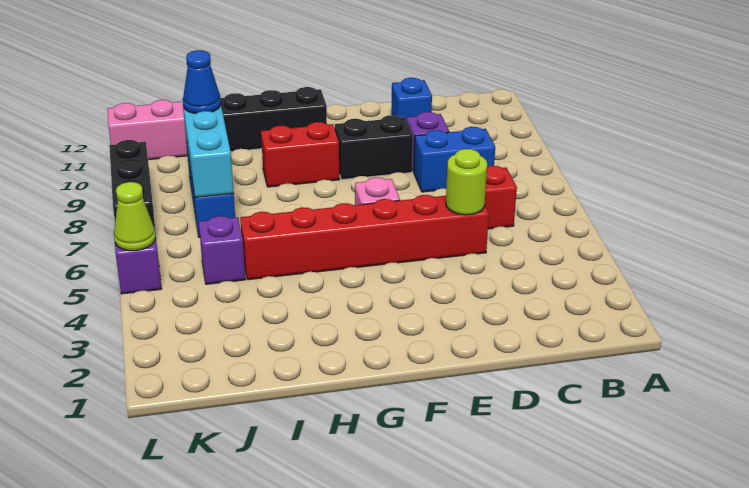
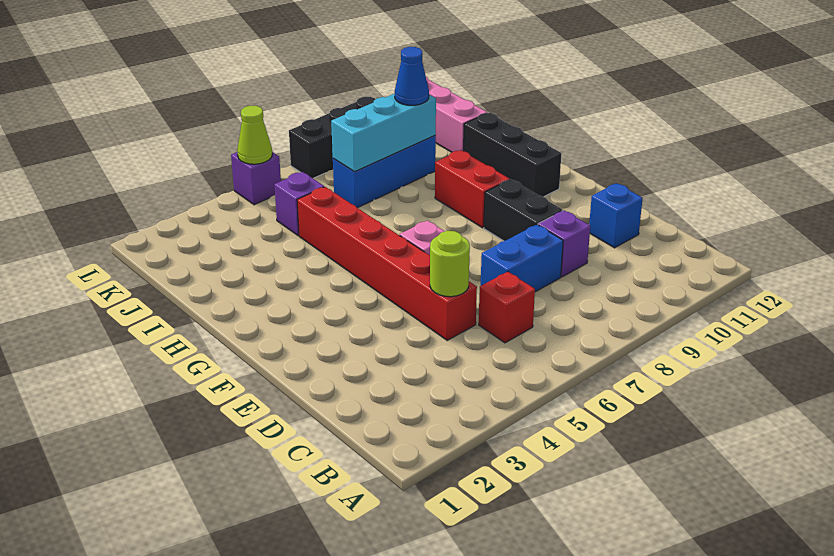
blue brick C8:D8 level 1 -> blue brick D7:D8 level 1

